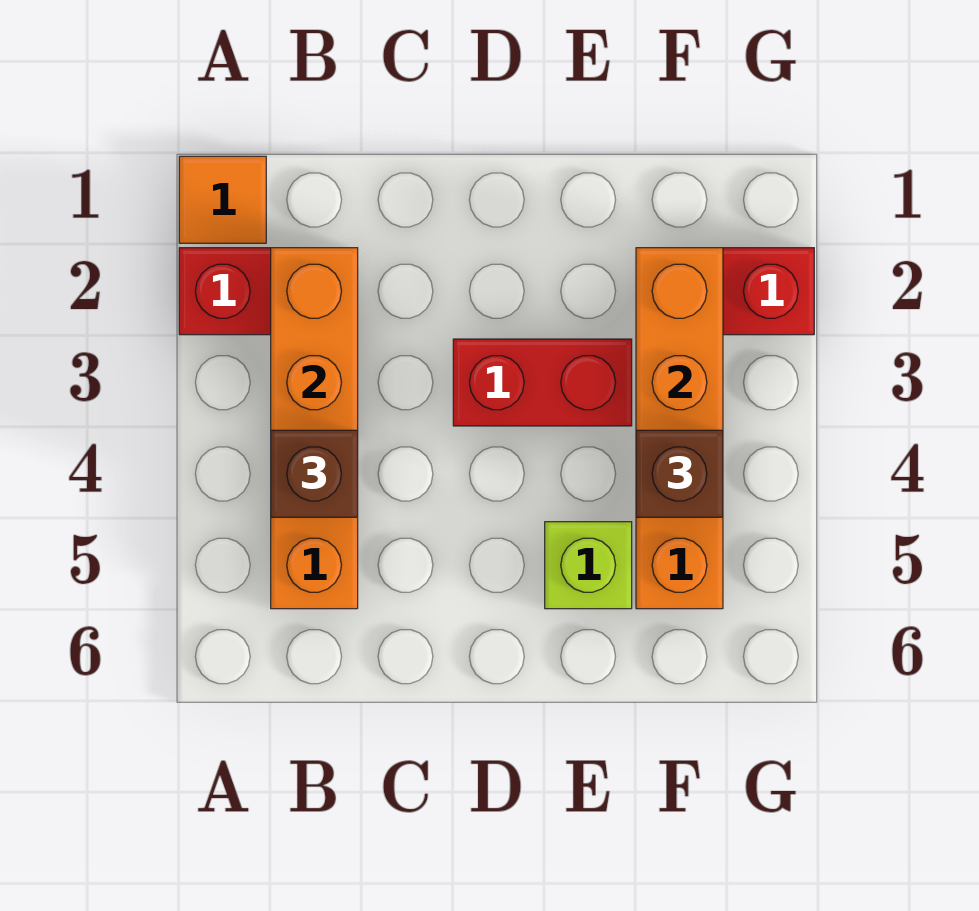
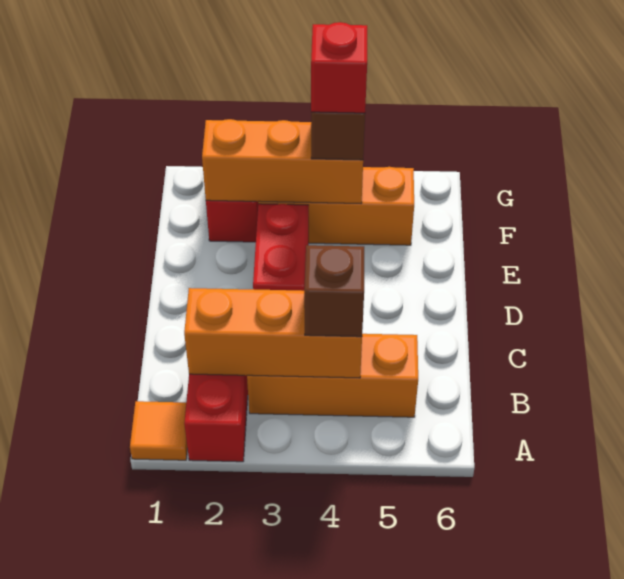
lime brick E5 level 1 -> none
none -> red brick F4 level 4

